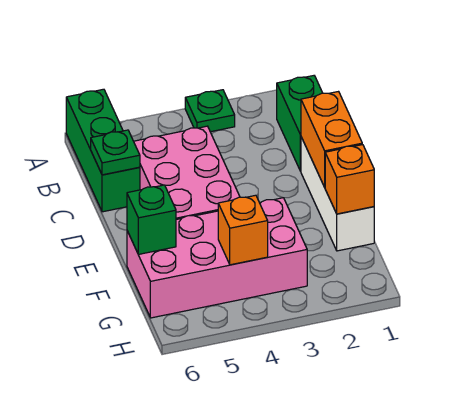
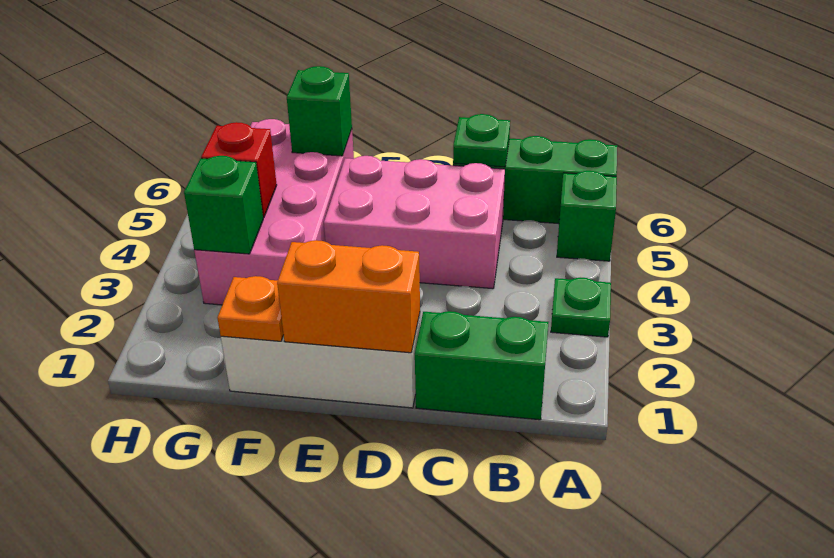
none -> green brick A5 level 1
orange brick F1 level 2 -> orange plate F1 level 2
none -> green brick G3 level 2
orange brick G4 level 2 -> red brick G4 level 2

